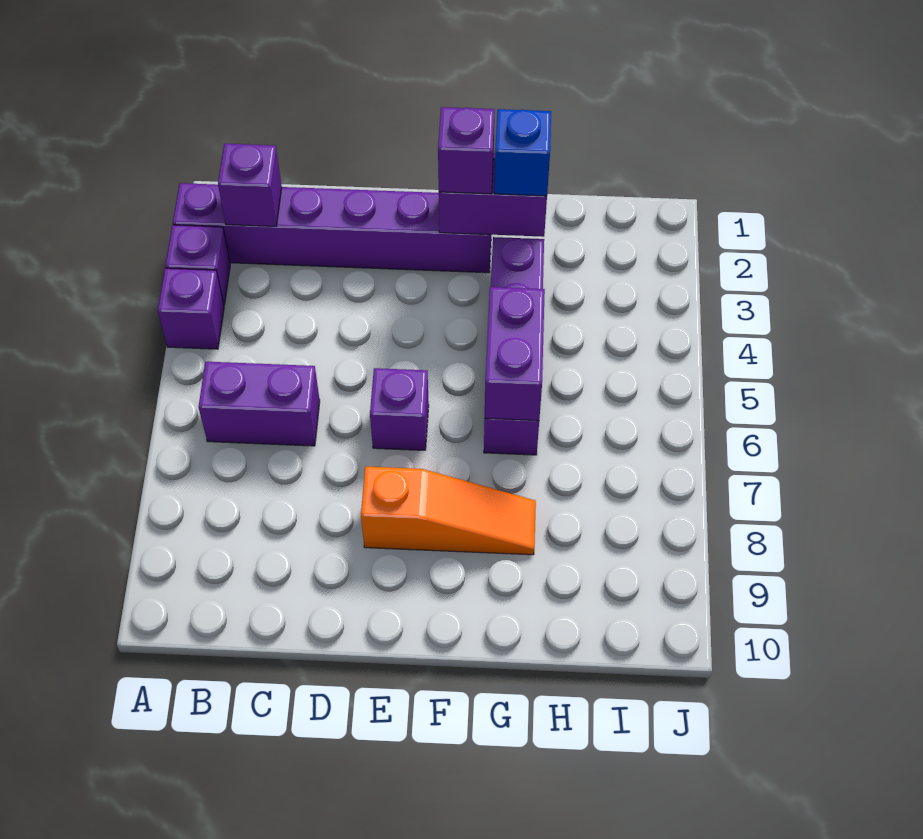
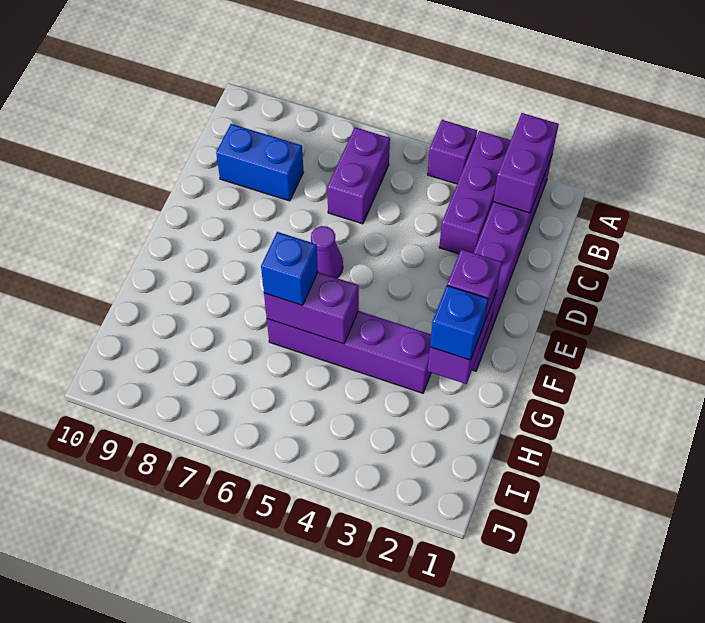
purple brick A3 level 1 -> purple brick A3:C3 level 1
purple brick B2 level 2 -> purple brick A2:B2 level 2
none -> blue brick C8:C9 level 1
purple brick E6 level 1 -> purple cone E6 level 1
orange slope E8:G8 level 1 top E -> none
none -> blue brick G6 level 3

